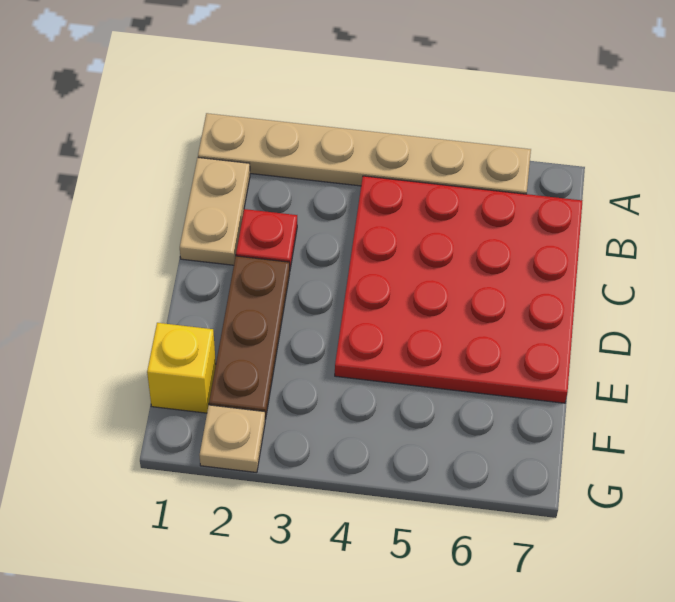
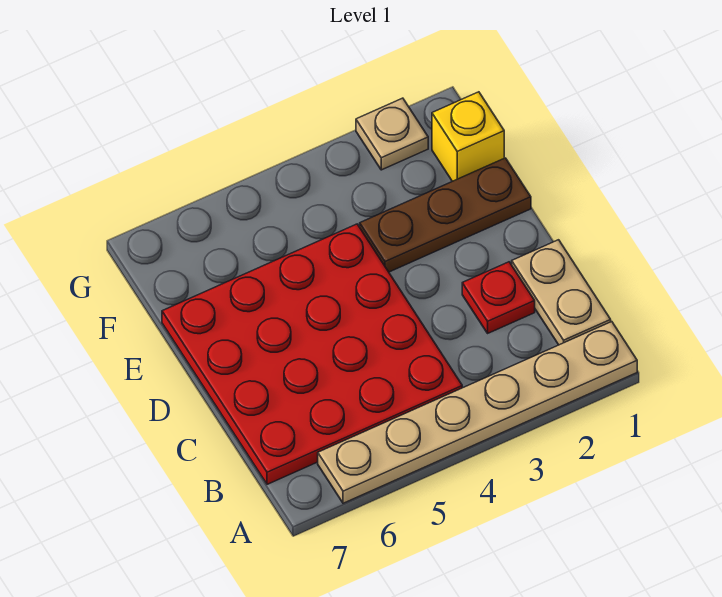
brown plate D2:F2 level 1 -> brown plate E1:E3 level 1

